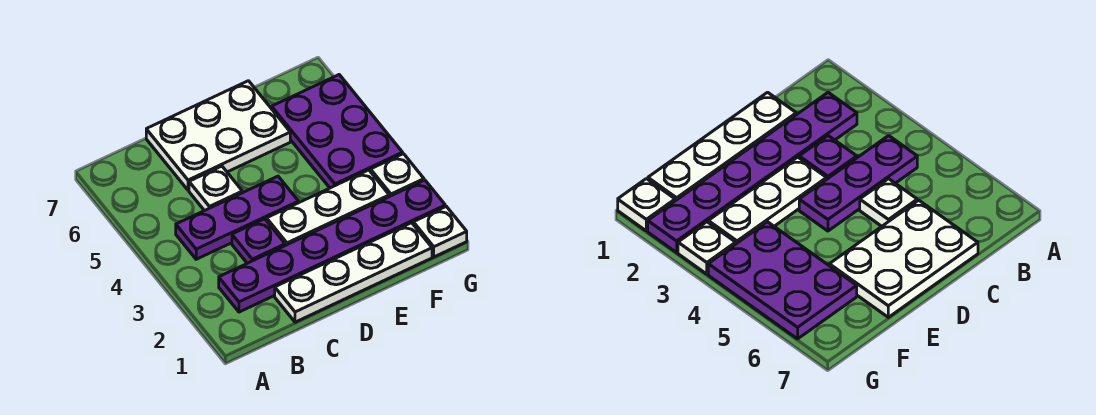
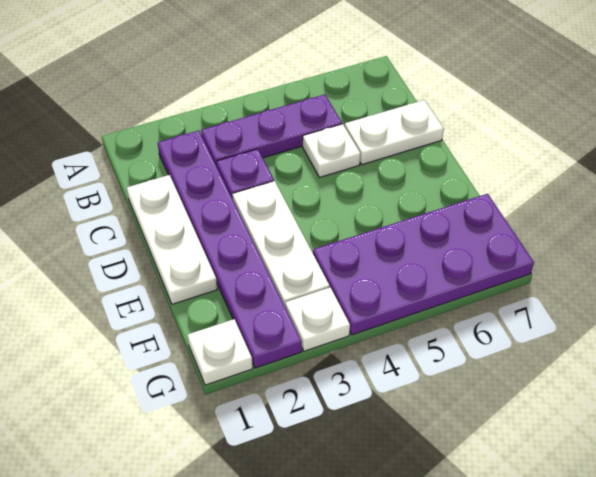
purple plate B4:D4 level 1 -> purple plate B3:B5 level 1
white plate C1:F1 level 1 -> white plate C1:E1 level 1
white plate C6:E7 level 1 -> white plate C6:C7 level 1
purple plate F4:G6 level 1 -> purple plate F4:G7 level 1

